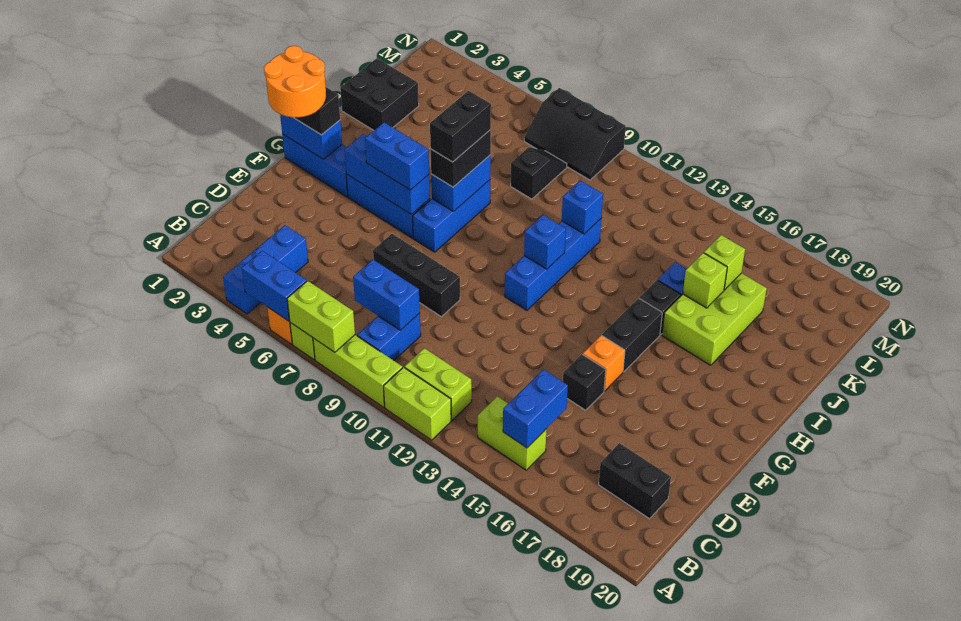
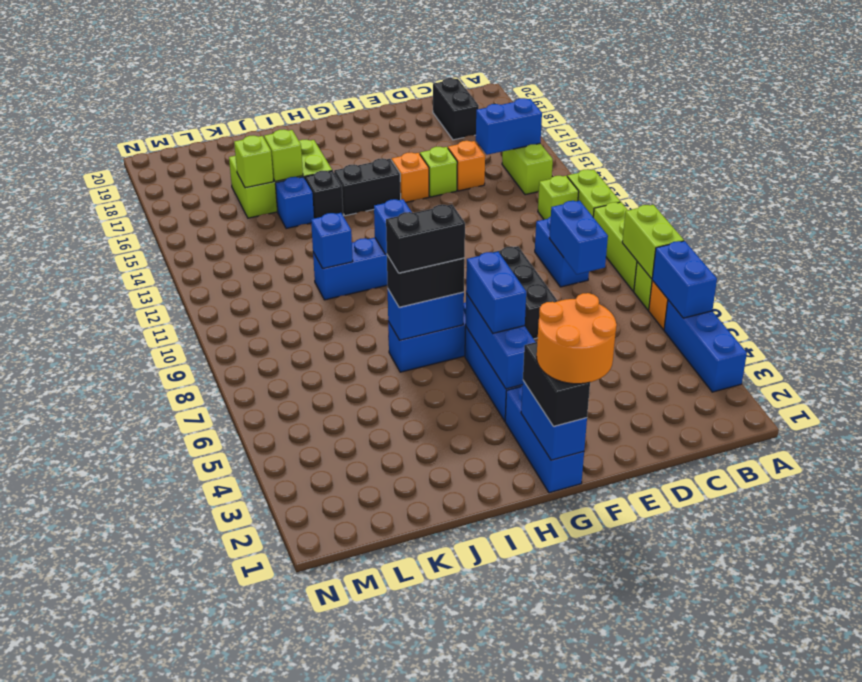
blue brick A4:C4 level 1 -> blue brick A3:A5 level 1
blue brick B9:C9 level 1 -> blue brick C9:C10 level 1
lime brick B11:B12 level 1 -> lime brick B12 level 1
none -> orange brick D15 level 1
black brick E15 level 1 -> lime brick E15 level 1
black brick J1:K2 level 1 -> none
black slope K8:L8 level 1 top K -> none
black slope M7:N9 level 1 top N -> none

